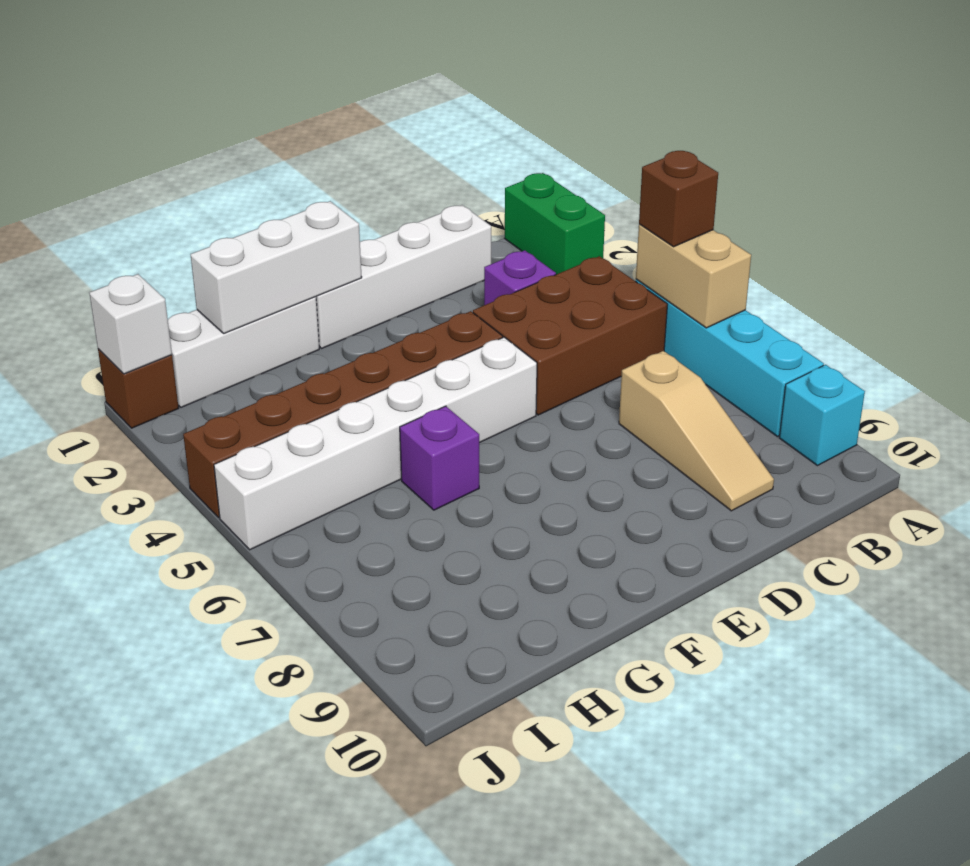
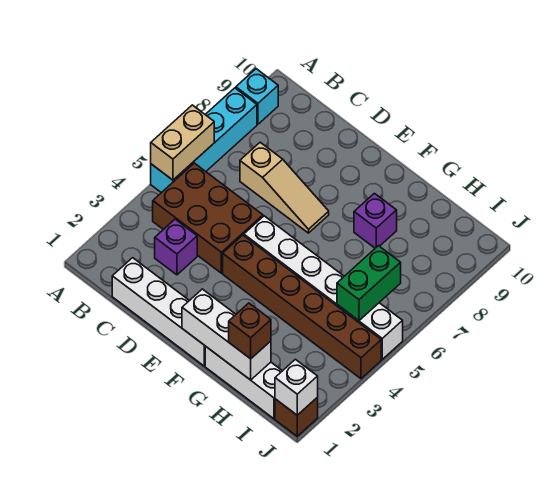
green brick A1:A2 level 1 -> green brick I5:I6 level 2
brown brick A5 level 3 -> brown brick H1 level 3
tan slope C7:C9 level 1 top 7 -> tan slope C7:E7 level 1 top C
purple brick G6 level 1 -> purple brick G8 level 1

